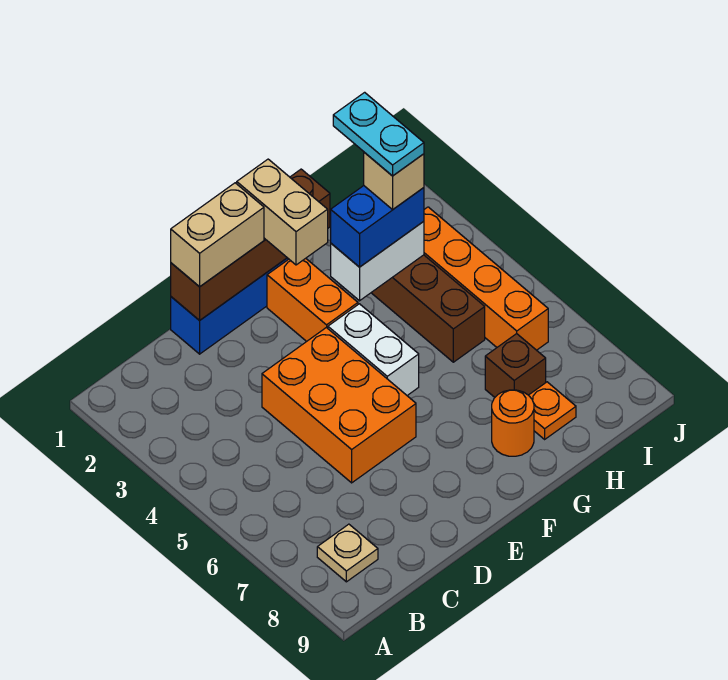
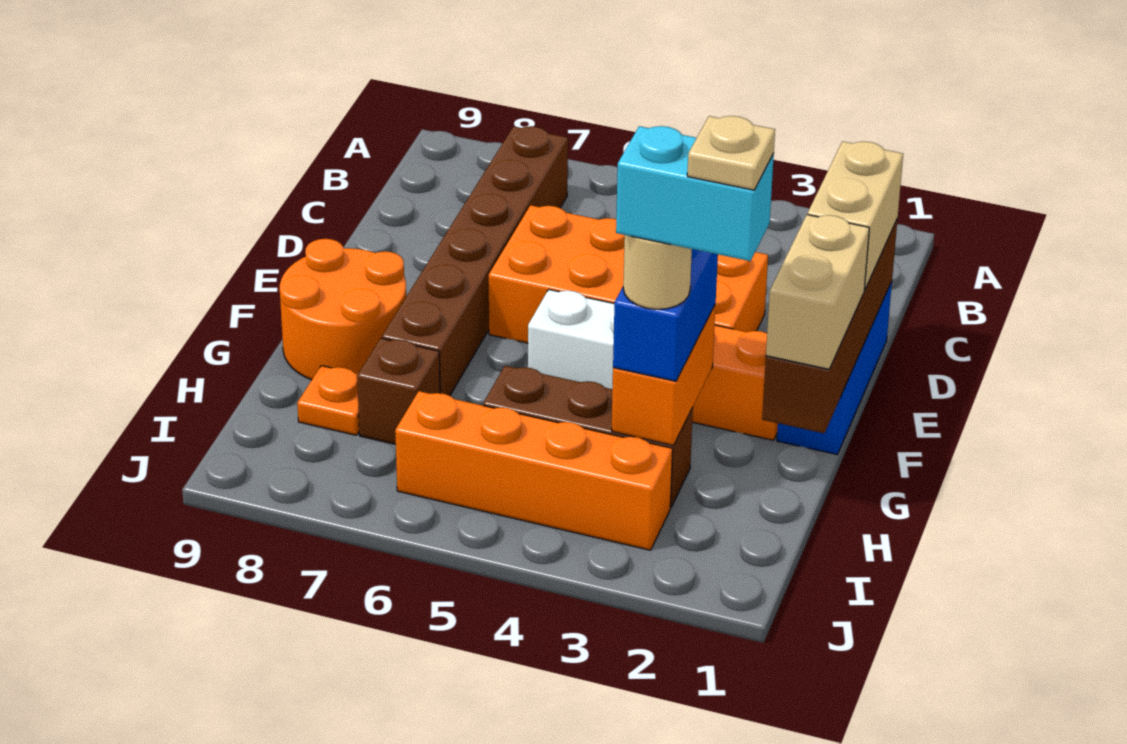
none -> brown brick B7:G7 level 1
tan plate B8 level 1 -> tan plate H2 level 6
orange brick D4:E6 level 1 -> orange brick D3:E6 level 1
tan brick F1:F2 level 3 -> tan brick F1:G1 level 3
white brick G3:H3 level 2 -> orange brick G3:H3 level 2
orange round brick G8 level 1 -> orange round brick F8:G9 level 1
cyan plate H2:H3 level 5 -> cyan brick H2:H3 level 5
tan brick H3 level 4 -> tan round brick H3 level 4

